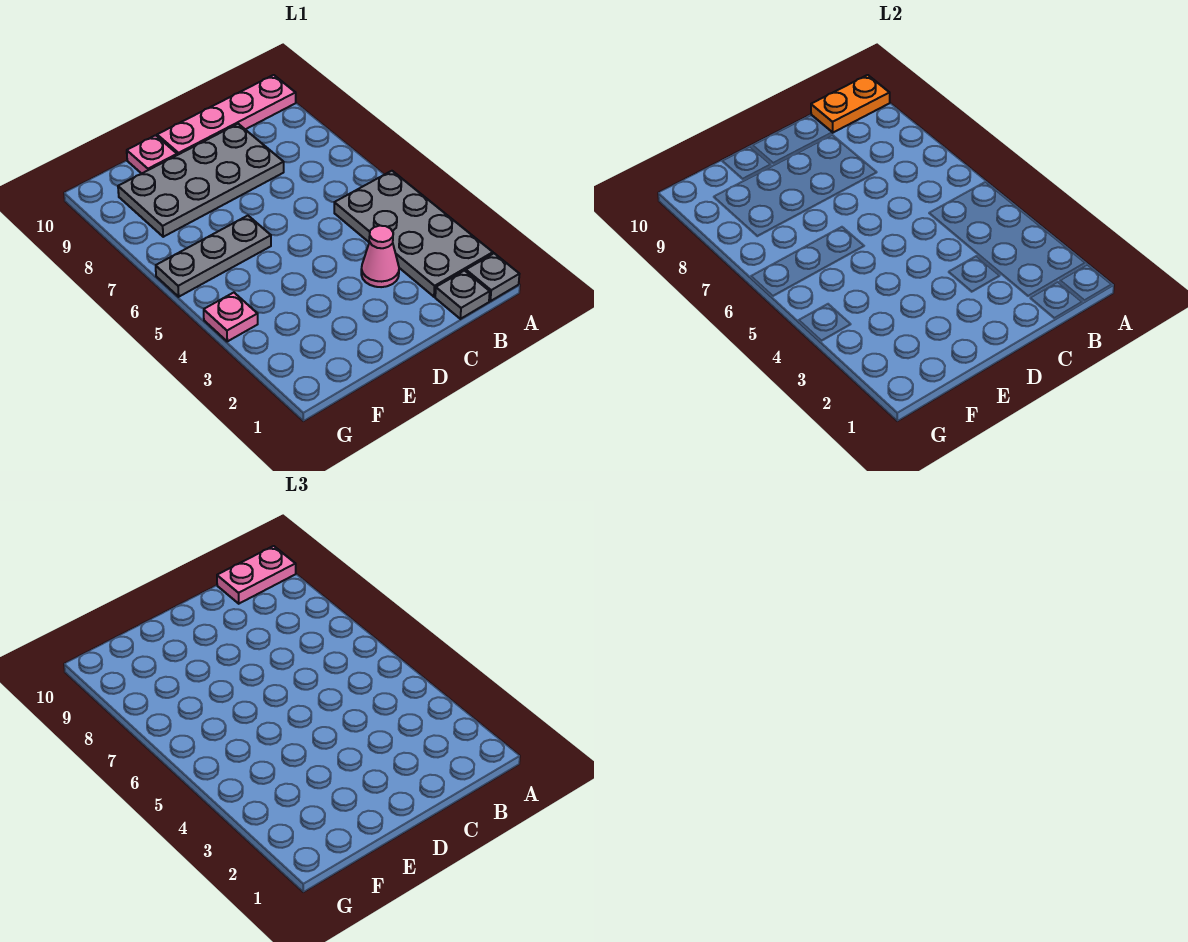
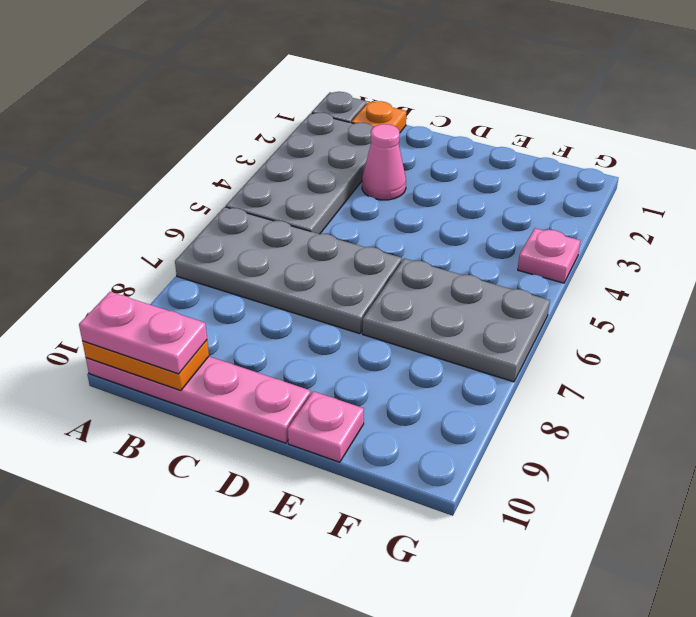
grey plate B1 level 1 -> orange plate B1 level 1
grey plate C8:F9 level 1 -> grey plate A6:D7 level 1
grey plate E6:G6 level 1 -> grey plate E6:G7 level 1

